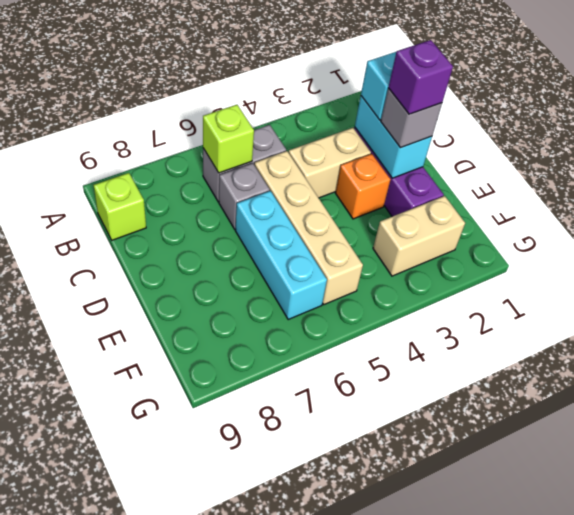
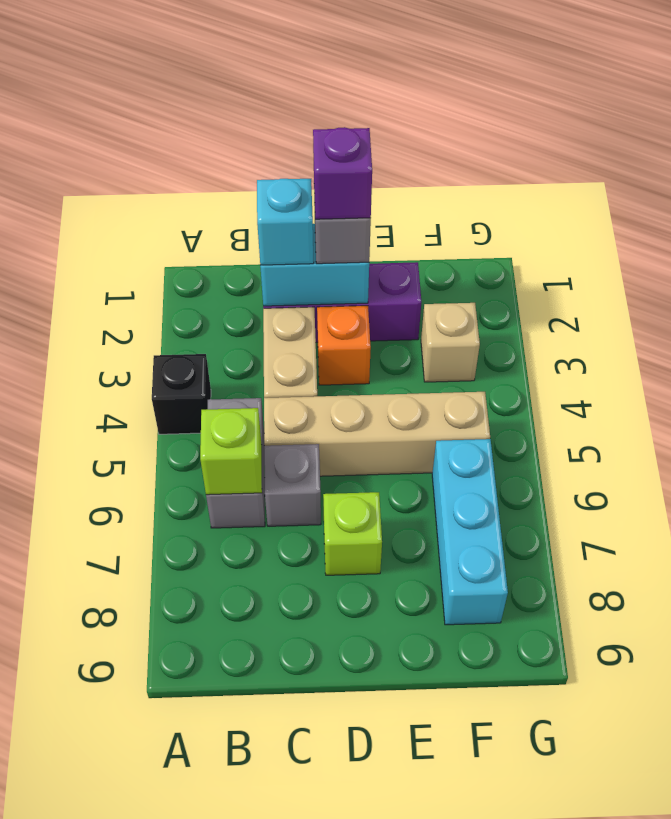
none -> black brick A4 level 1
lime brick B9 level 1 -> lime brick D7 level 1
cyan brick D6:F6 level 1 -> cyan brick F6:F8 level 1
tan brick F2:F3 level 1 -> tan brick F3 level 1

